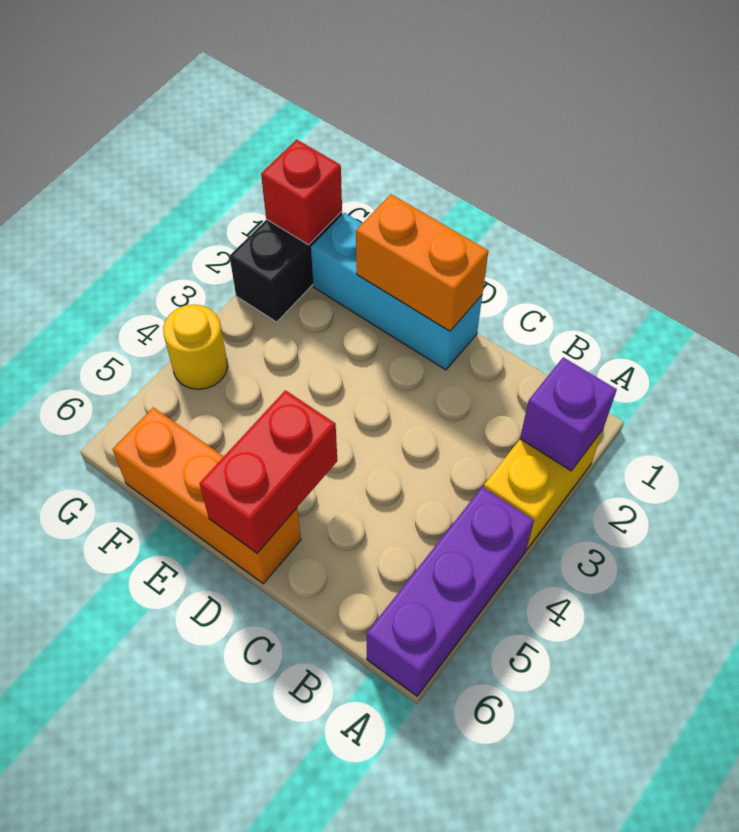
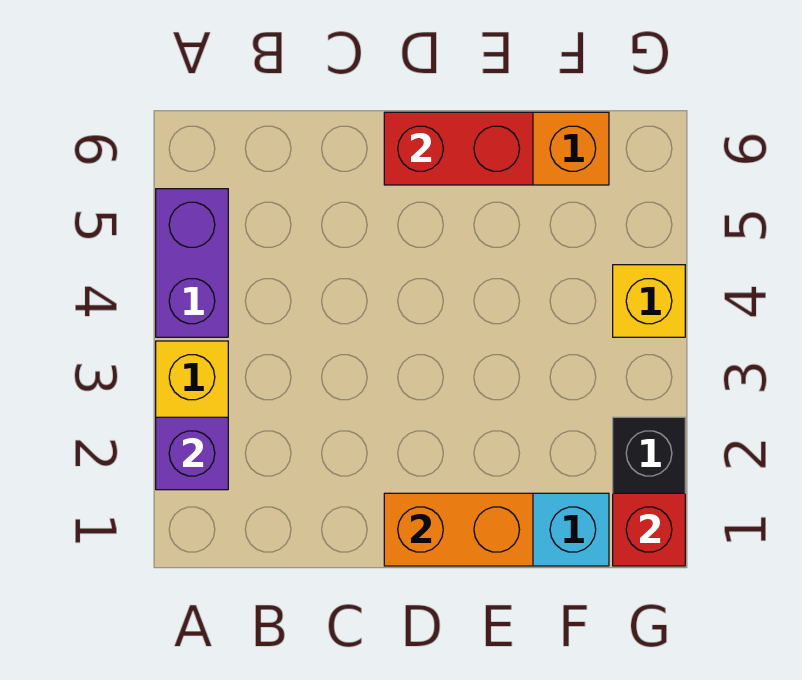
purple brick A4:A6 level 1 -> purple brick A4:A5 level 1
red brick D5:D6 level 2 -> red brick D6:E6 level 2
yellow round brick G4 level 1 -> yellow brick G4 level 1

